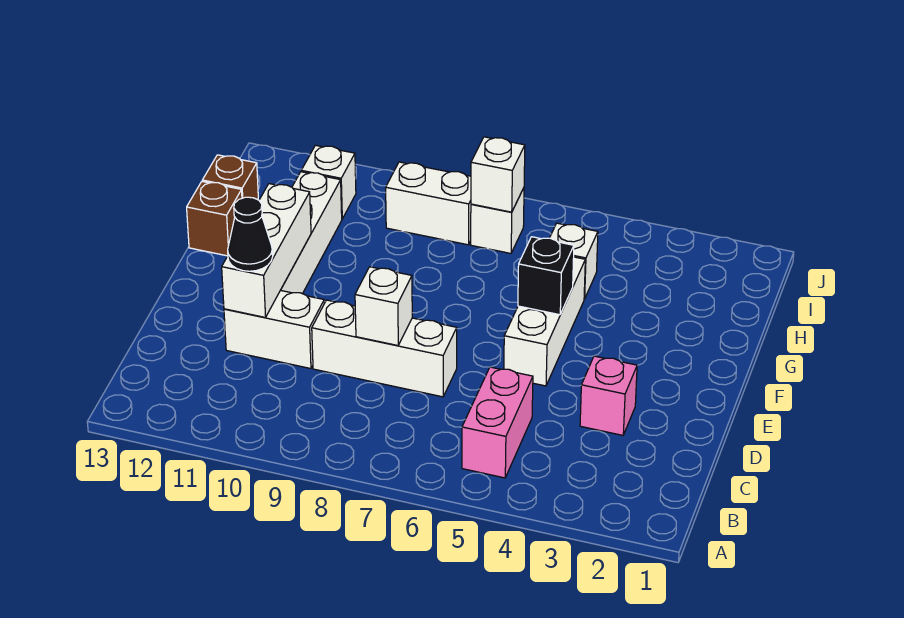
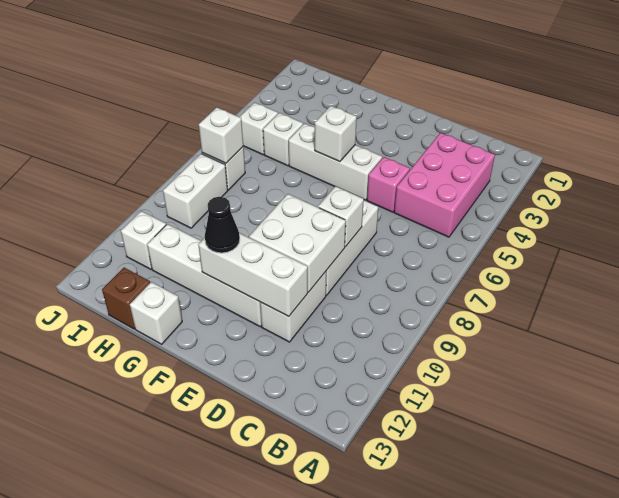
pink brick B5:C5 level 1 -> pink brick B3:C5 level 1
pink brick D3 level 1 -> pink brick D5 level 1
none -> white brick D9:E10 level 2
black cone D11 level 3 -> black cone F11 level 3
black brick F5 level 2 -> white brick F5 level 2
brown brick G13 level 1 -> white brick G13 level 1
none -> white brick I5 level 1

